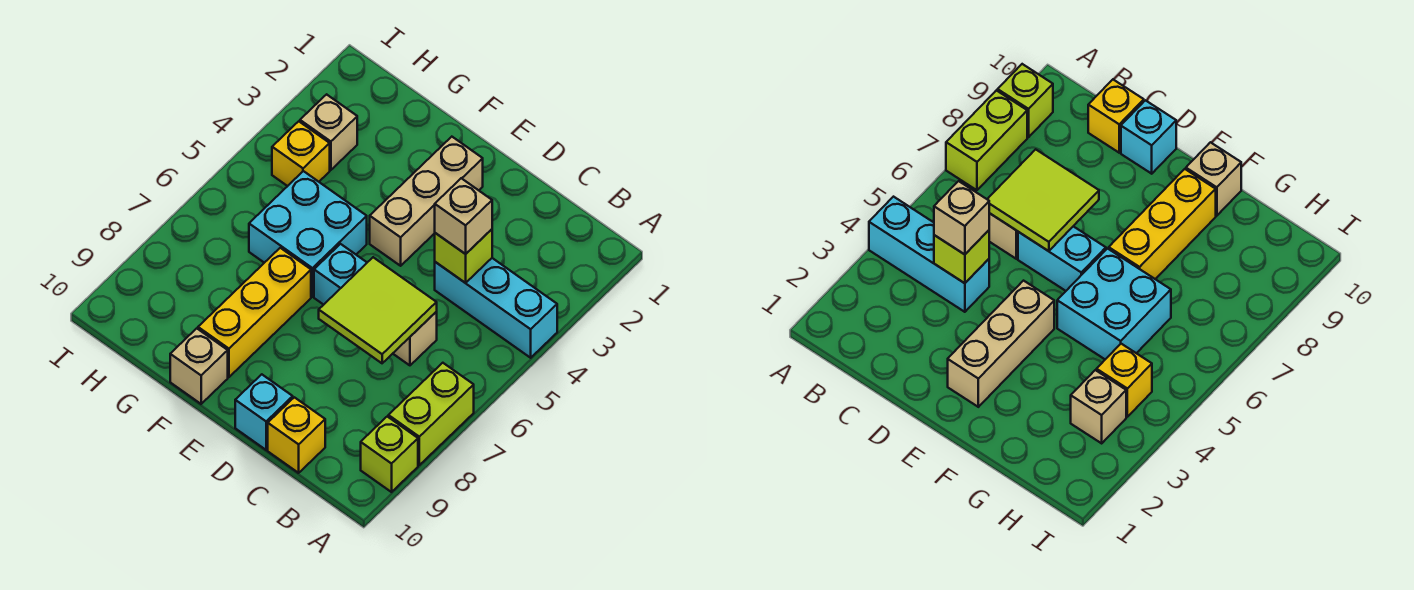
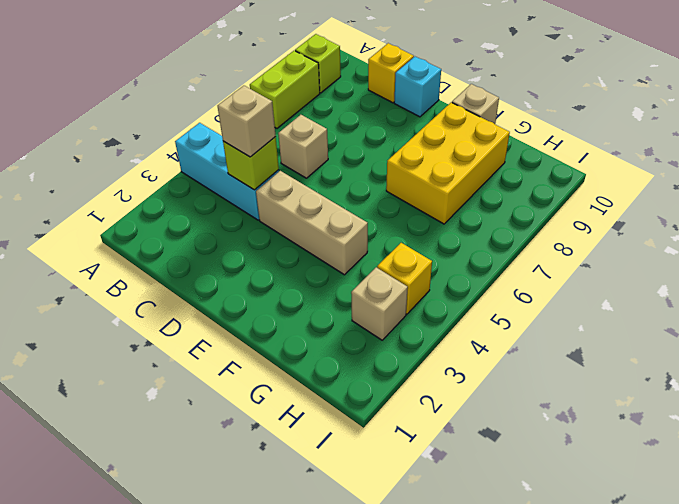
lime tile C6:D7 level 2 -> none
cyan brick D6:E6 level 1 -> none
tan brick E2:E4 level 1 -> tan brick D4:F4 level 1
cyan brick F5:G6 level 1 -> none
yellow brick F7:F9 level 1 -> yellow brick F7:G9 level 1

